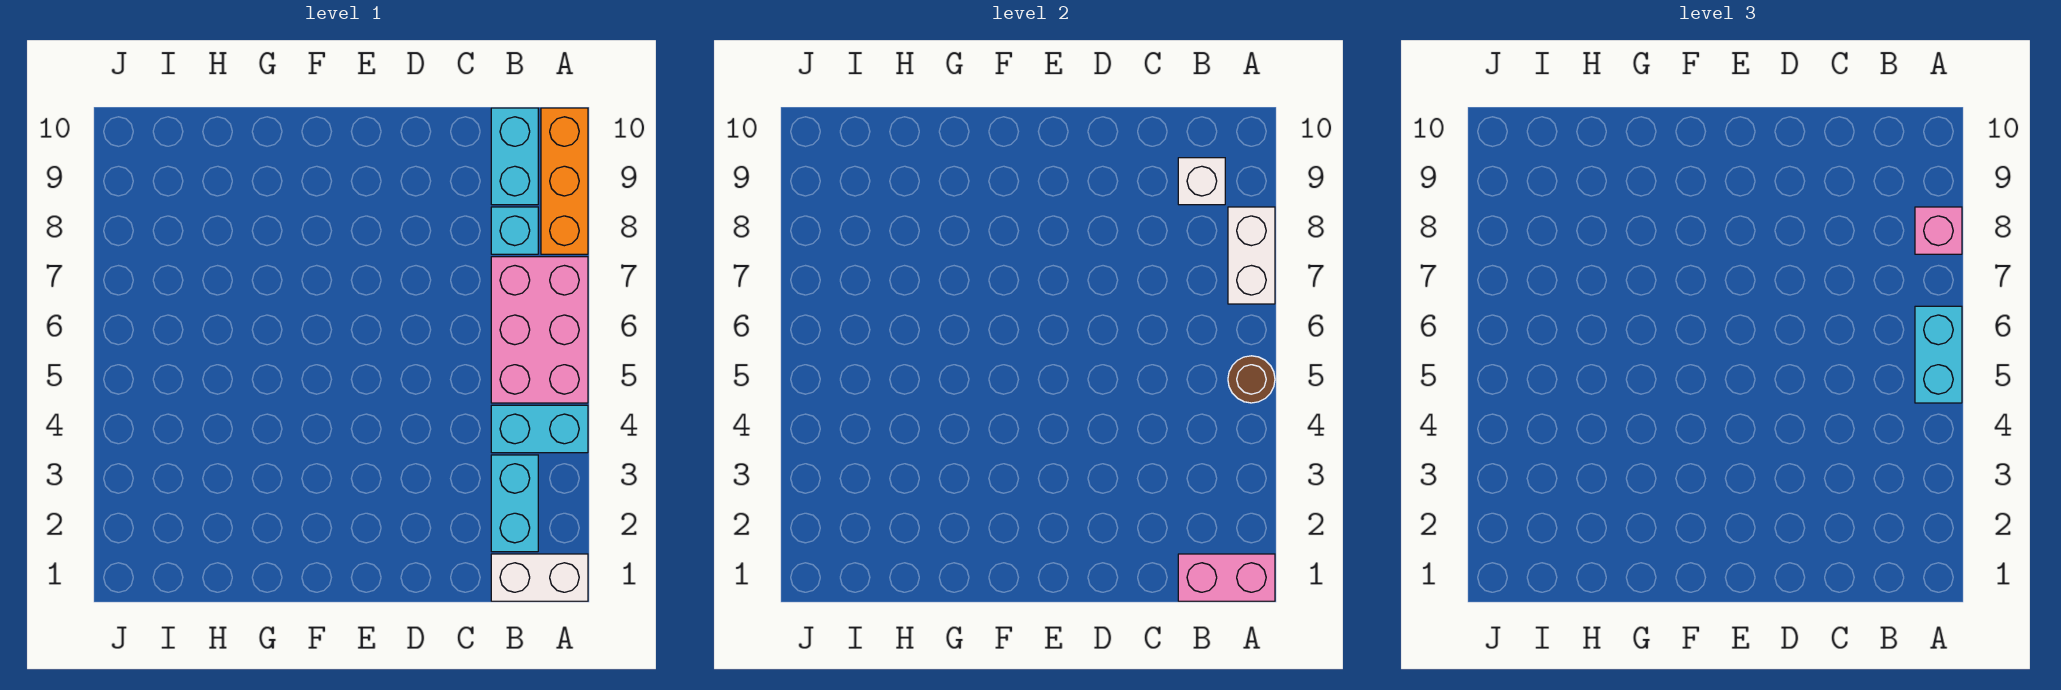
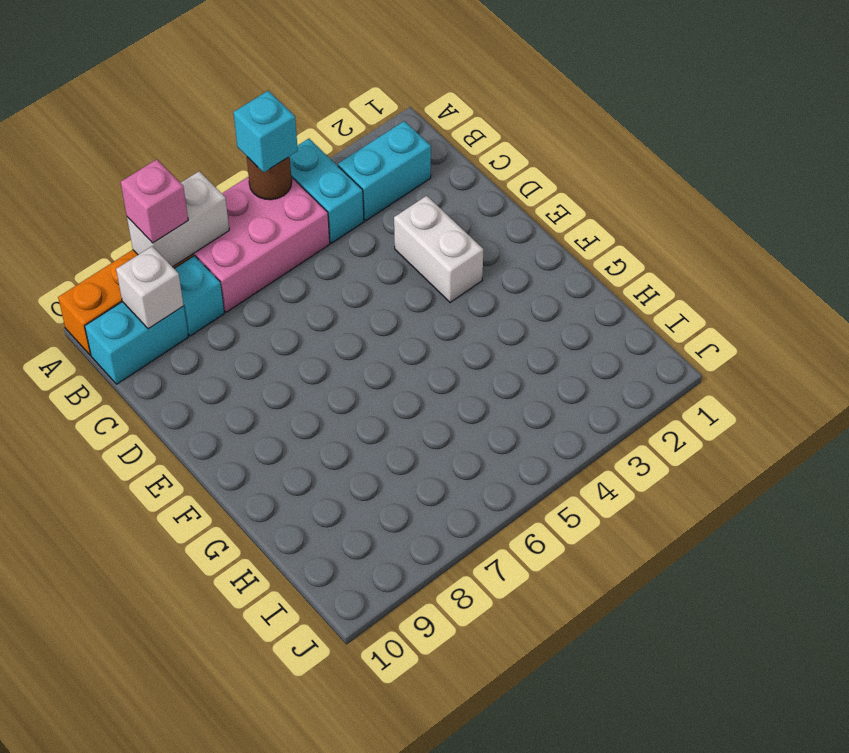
white brick A1:B1 level 1 -> white brick D3:E3 level 1
pink brick A1:B1 level 2 -> none
cyan brick A5:A6 level 3 -> cyan brick A5 level 3

